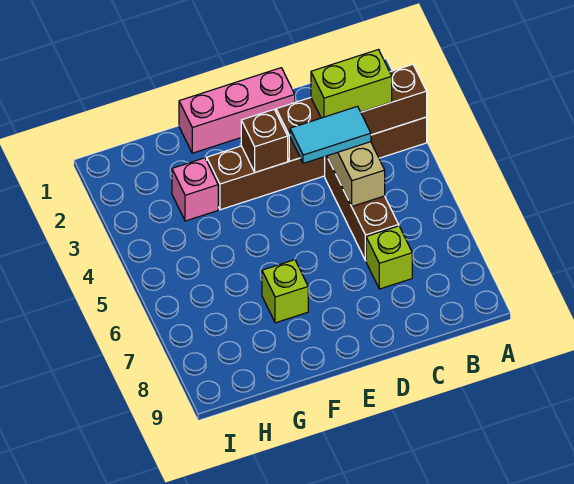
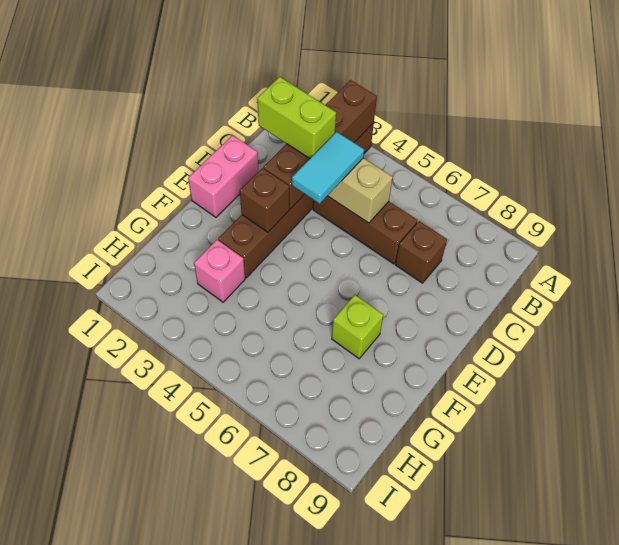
lime brick B3:C3 level 3 -> lime brick C2:C3 level 3
lime brick C7 level 1 -> brown brick C7 level 1
pink brick D1:F1 level 1 -> pink brick D1:E1 level 1

